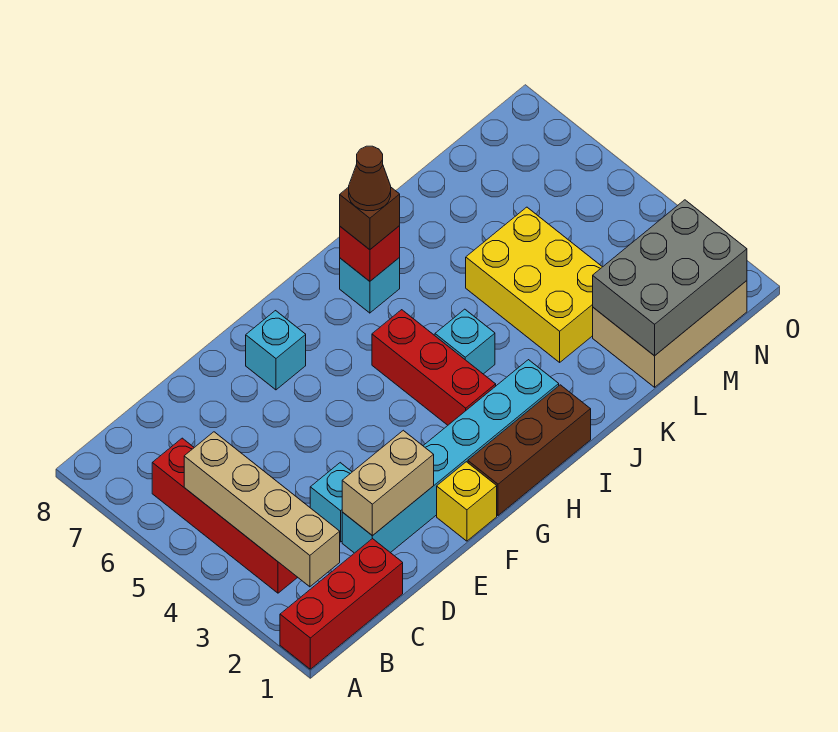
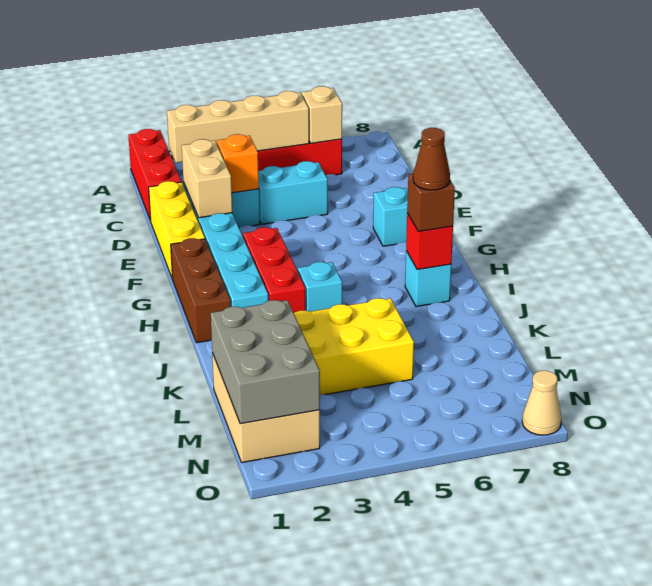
none -> tan brick B6 level 2
none -> orange brick D3 level 2
none -> cyan brick D4:D5 level 1
yellow brick F1 level 1 -> yellow brick D1:F1 level 1
red brick H3:H5 level 1 -> red brick G3:I3 level 1
none -> tan cone O8 level 1

